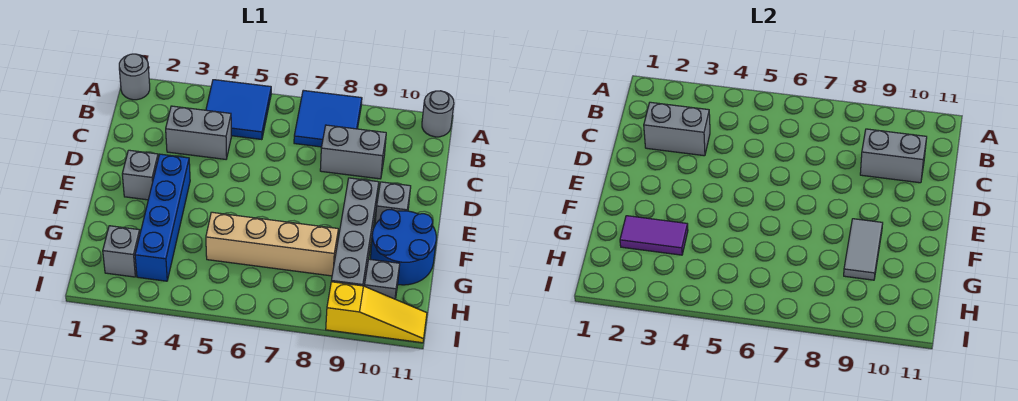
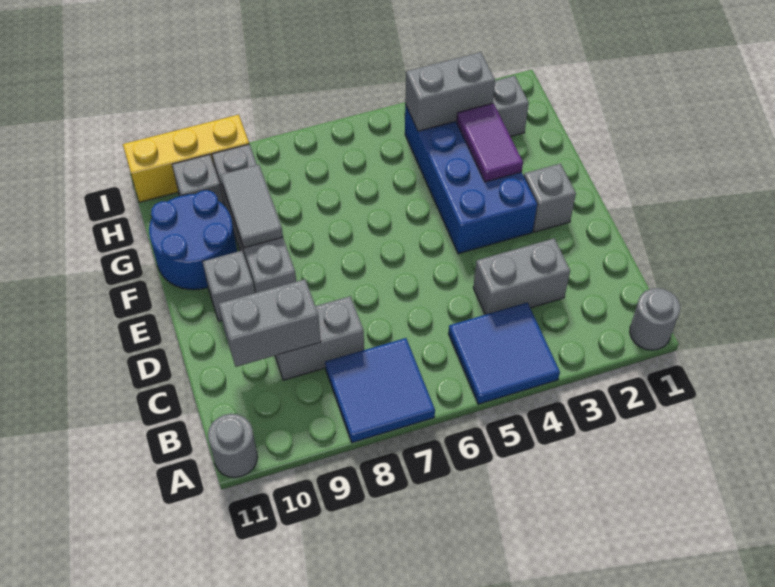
grey brick C2:C3 level 2 -> grey brick H3:H4 level 2
blue brick E3:H3 level 1 -> blue brick E3:H4 level 1
purple tile G2:G3 level 2 -> purple tile F3:G3 level 2
tan brick G5:G8 level 1 -> none
yellow slope I9:I11 level 1 top 9 -> yellow brick I9:I11 level 1

